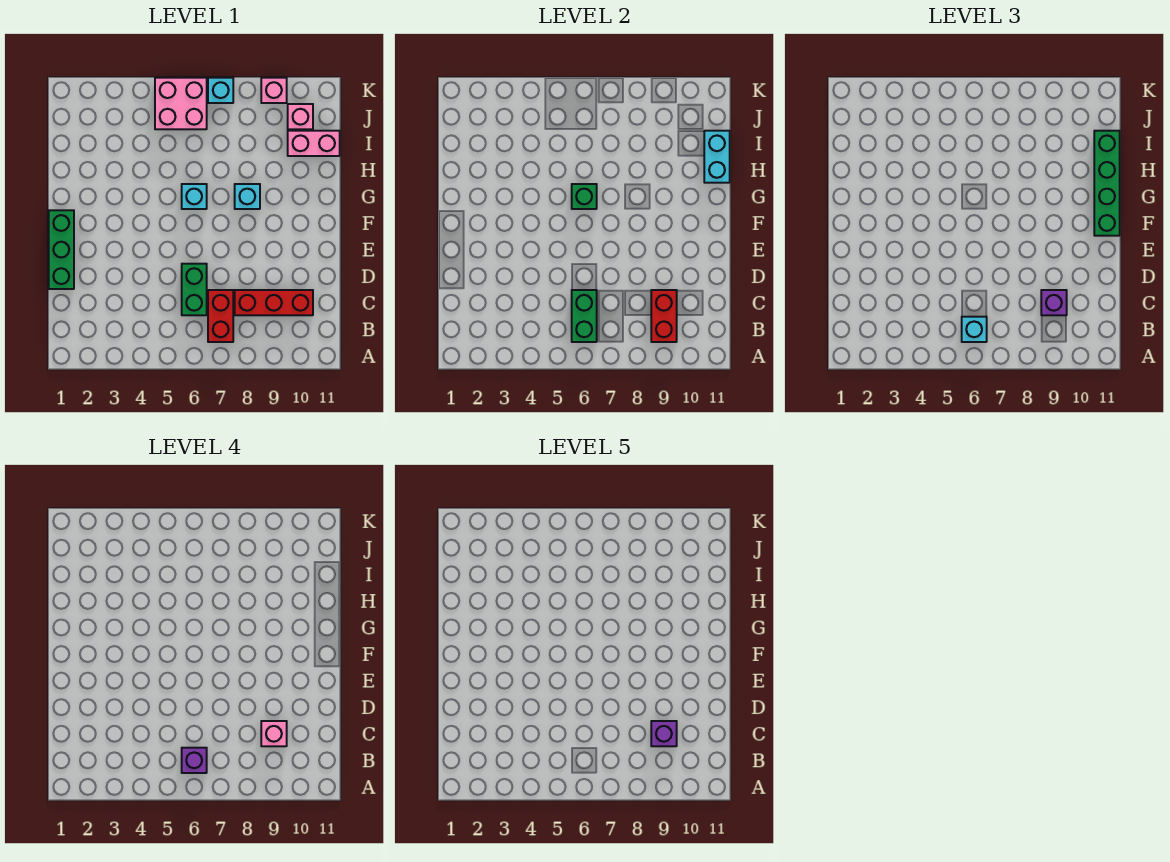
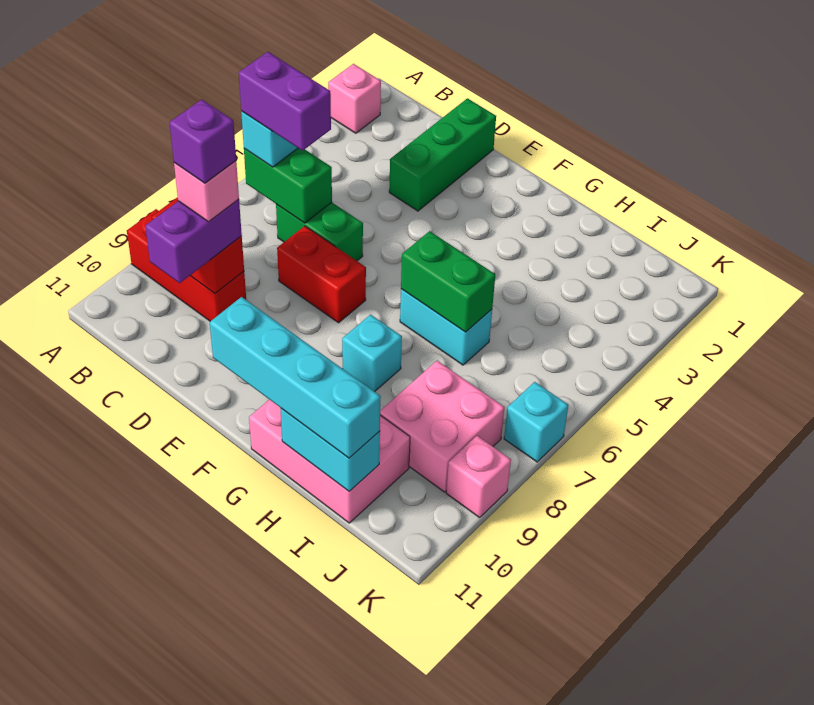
purple brick B6 level 4 -> purple brick B6:C6 level 4
red brick B7:C7 level 1 -> red brick D7:E7 level 1
red brick C8:C10 level 1 -> red brick A9:C9 level 1
purple brick C9 level 3 -> purple brick C9:C10 level 3
green brick D1:F1 level 1 -> green brick D1:D3 level 1
green brick F11:I11 level 3 -> cyan brick F11:I11 level 3
cyan brick G6 level 1 -> cyan brick G6:H6 level 1
green brick G6 level 2 -> green brick G6:H6 level 2
pink brick I10:I11 level 1 -> pink brick G10:I11 level 1
pink brick J5:K6 level 1 -> pink brick I8:J9 level 1
pink brick J10 level 1 -> pink brick A2 level 1

